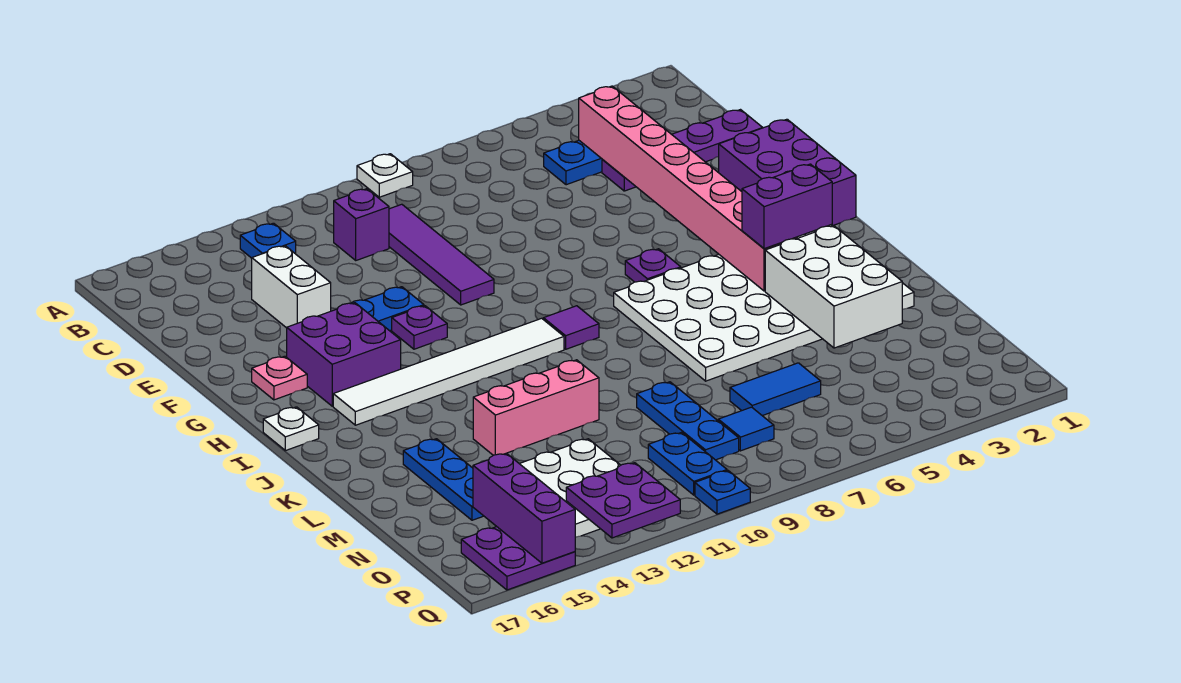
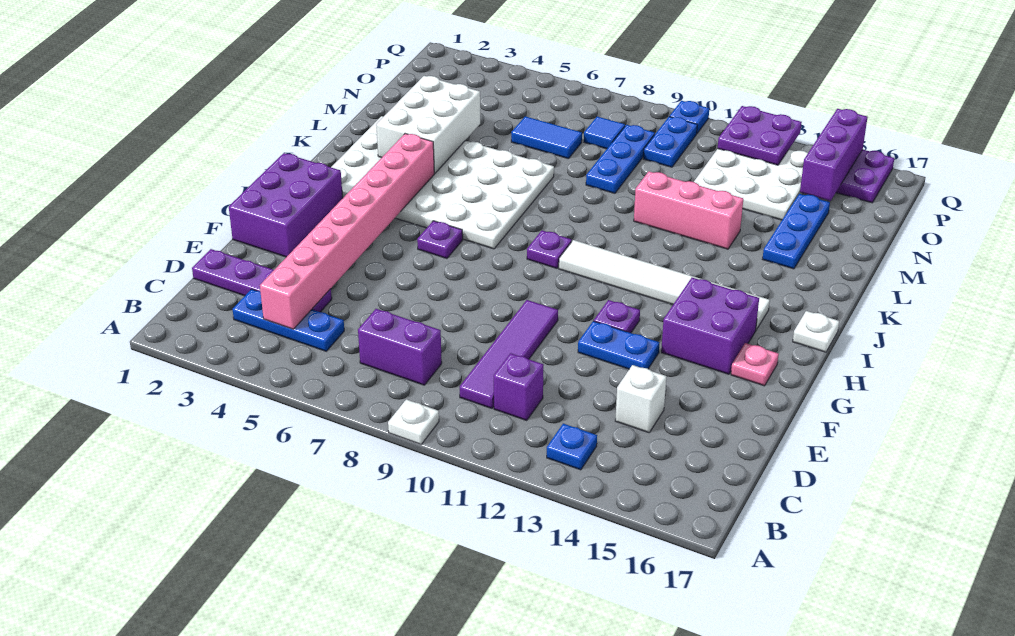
white brick D14:E14 level 1 -> white brick D14 level 1
purple tile I9 level 1 -> purple plate I9 level 1
purple brick J3:J4 level 3 -> purple brick C7:C8 level 1

